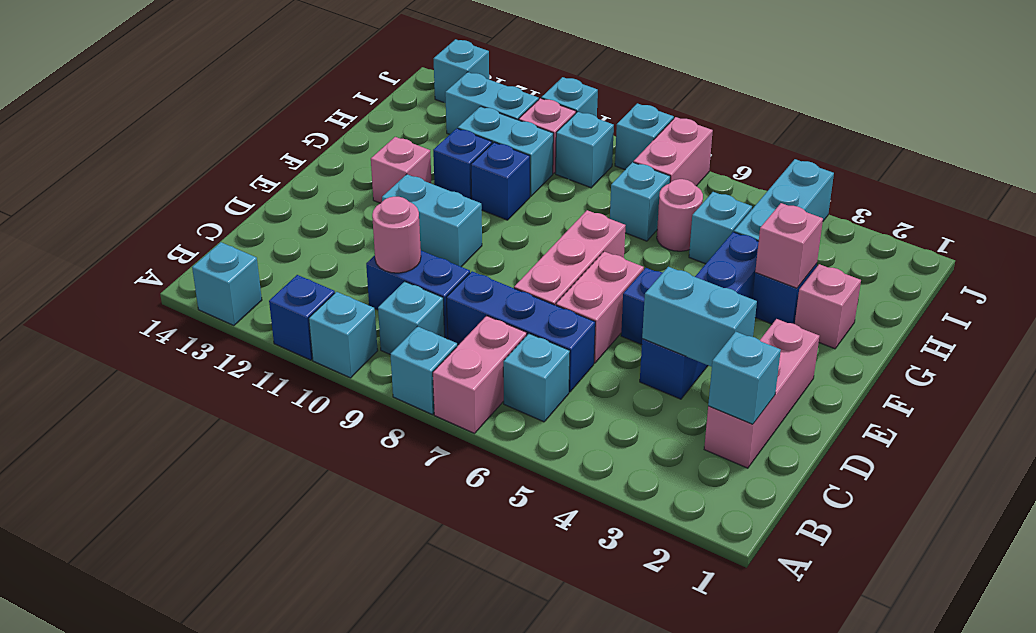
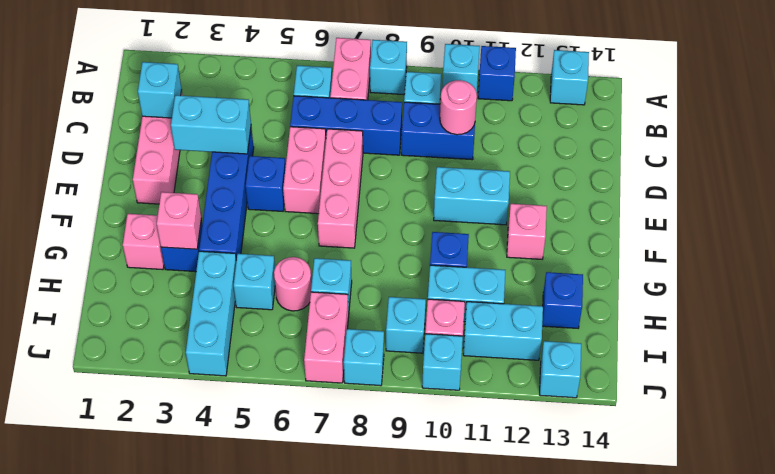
blue brick G11 level 1 -> blue brick H13 level 1

